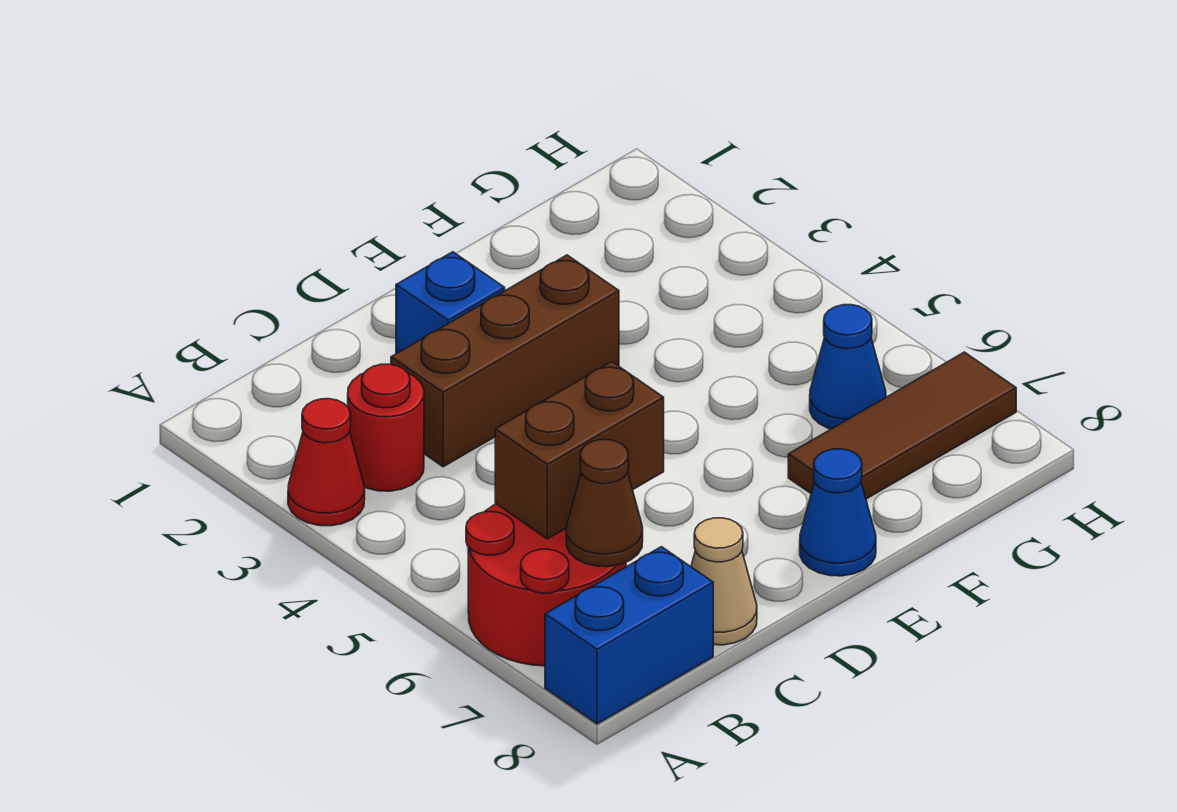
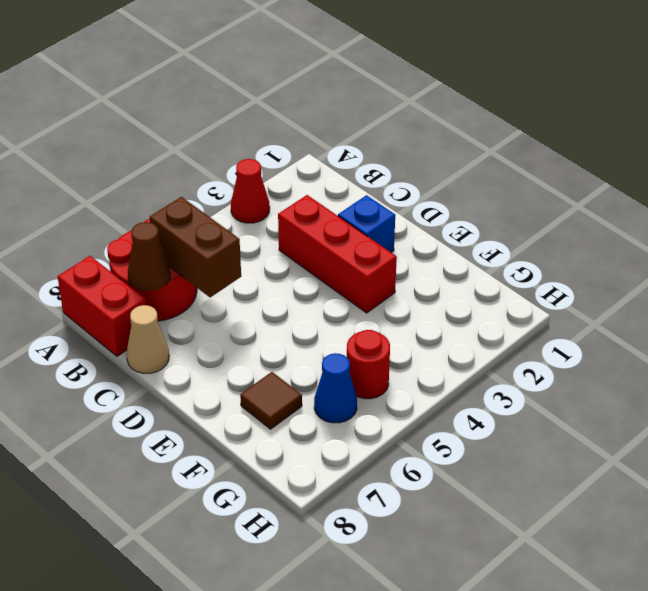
blue brick A8:B8 level 1 -> red brick A8:B8 level 1
red round brick B3 level 1 -> red round brick G5 level 1
brown brick C3:E3 level 1 -> red brick C3:E3 level 1
blue cone E8 level 1 -> none
brown tile F7:H7 level 1 -> brown tile F7 level 1

